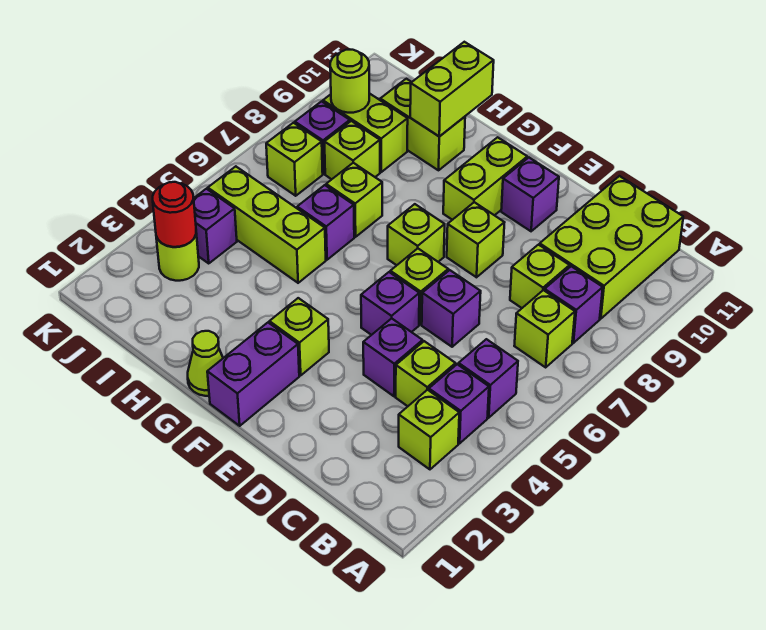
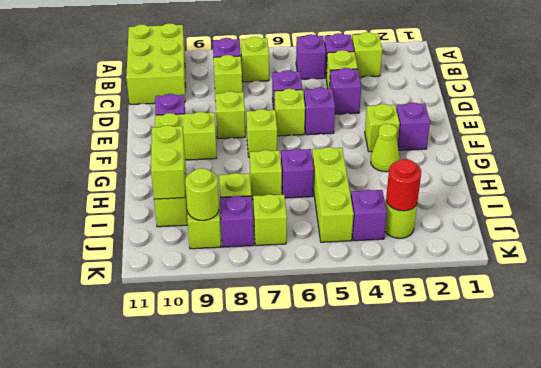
lime brick B9:C11 level 1 -> lime brick A10:C11 level 1
purple brick F1:F2 level 1 -> purple brick F2 level 1
lime cone G1 level 1 -> lime cone G3 level 1
lime brick H10:H11 level 2 -> lime brick H10:I10 level 2

